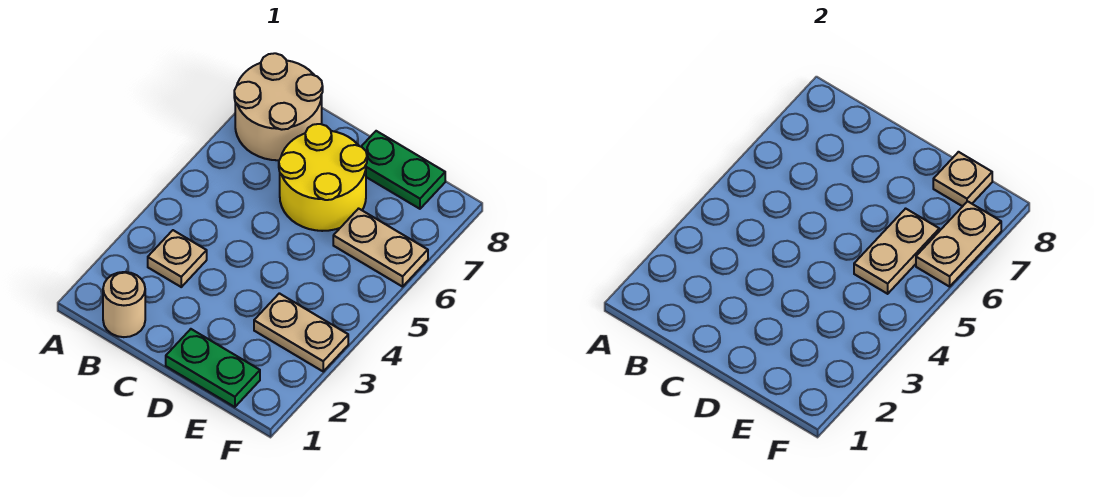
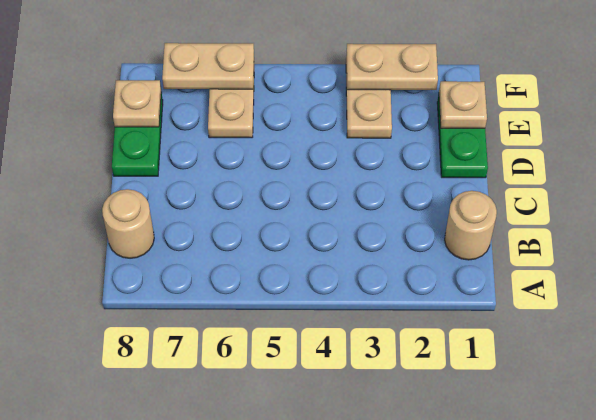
tan round brick A7:B8 level 1 -> tan round brick B8 level 1
tan plate B3 level 1 -> tan plate E1 level 2
yellow round brick C6:D7 level 1 -> none
tan plate E5:E6 level 2 -> tan plate F2:F3 level 2

